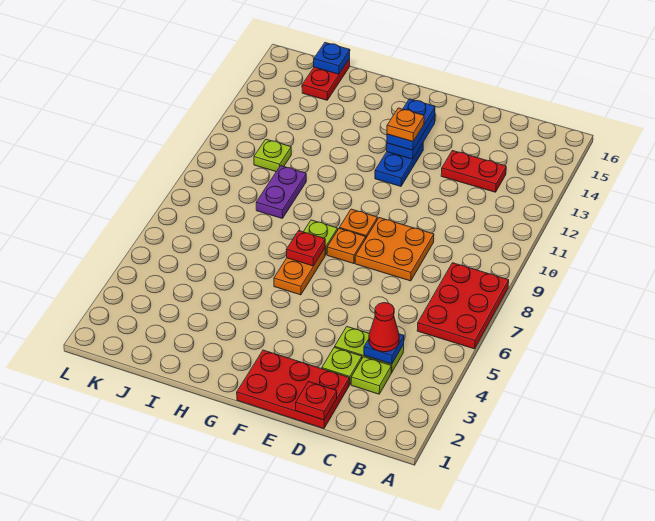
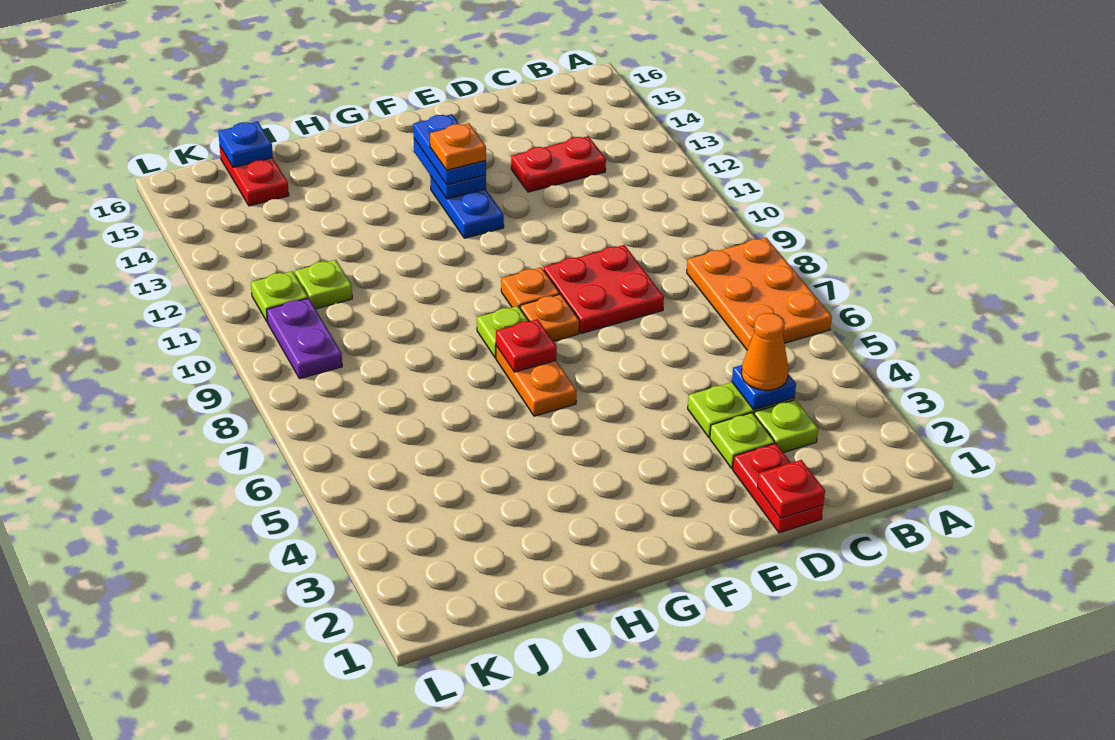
red plate A6:B8 level 1 -> orange plate A6:B8 level 1
red cone C4 level 3 -> orange cone C4 level 3
red plate D1:F2 level 1 -> red plate D1:D2 level 1
orange plate D8:E9 level 1 -> red plate D8:E9 level 1
purple plate I9:I10 level 1 -> purple plate K9:K10 level 1
none -> lime plate K11 level 1

